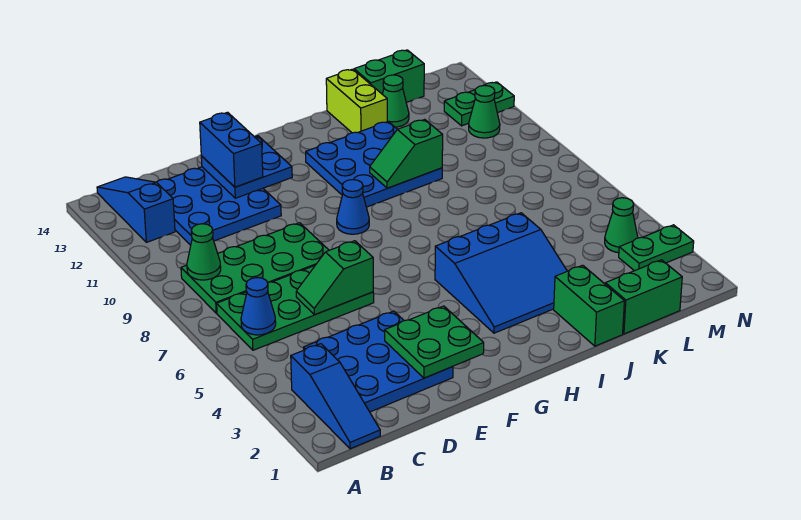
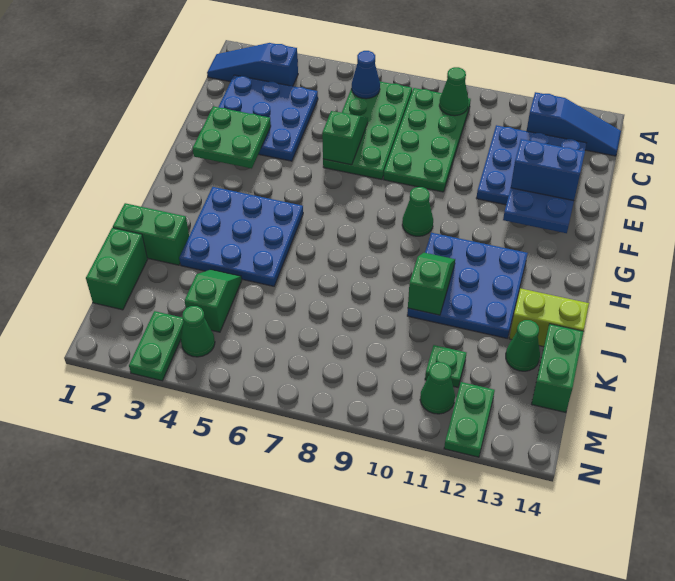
blue cone G9 level 1 -> green cone G9 level 1
blue slope H3:J5 level 1 top 5 -> blue plate H3:J5 level 1
none -> green slope K4:L4 level 1 top L
none -> green plate L11 level 1

